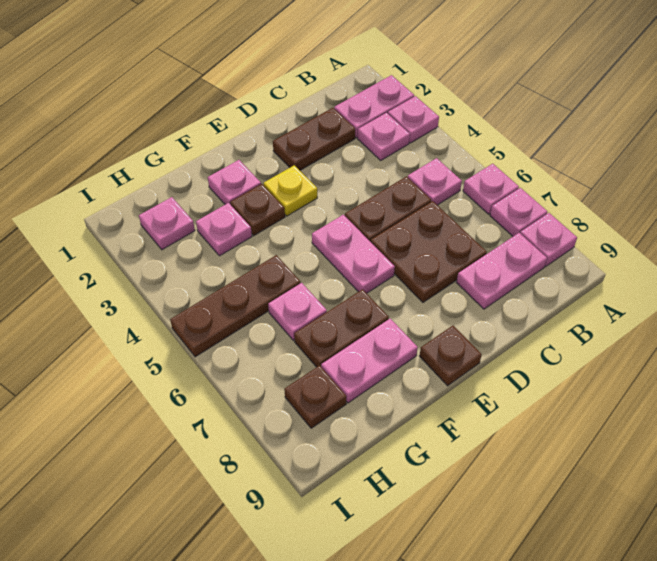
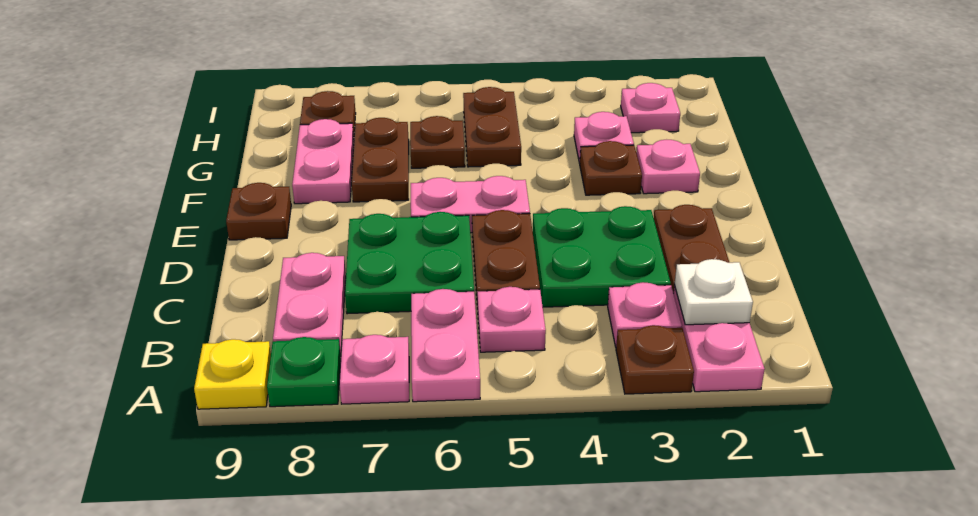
pink plate A3 level 1 -> brown plate A3 level 1
pink plate A6 level 1 -> pink plate A6:B6 level 1
pink plate A8 level 1 -> green plate A8 level 1
none -> white plate B2 level 2
none -> green plate C3:D4 level 1
brown plate C6:D7 level 1 -> green plate C6:D7 level 1
yellow plate E3 level 1 -> yellow plate A9 level 1
brown plate G5:I5 level 1 -> brown plate G5:H5 level 1
pink plate G6 level 1 -> brown plate G6 level 1

